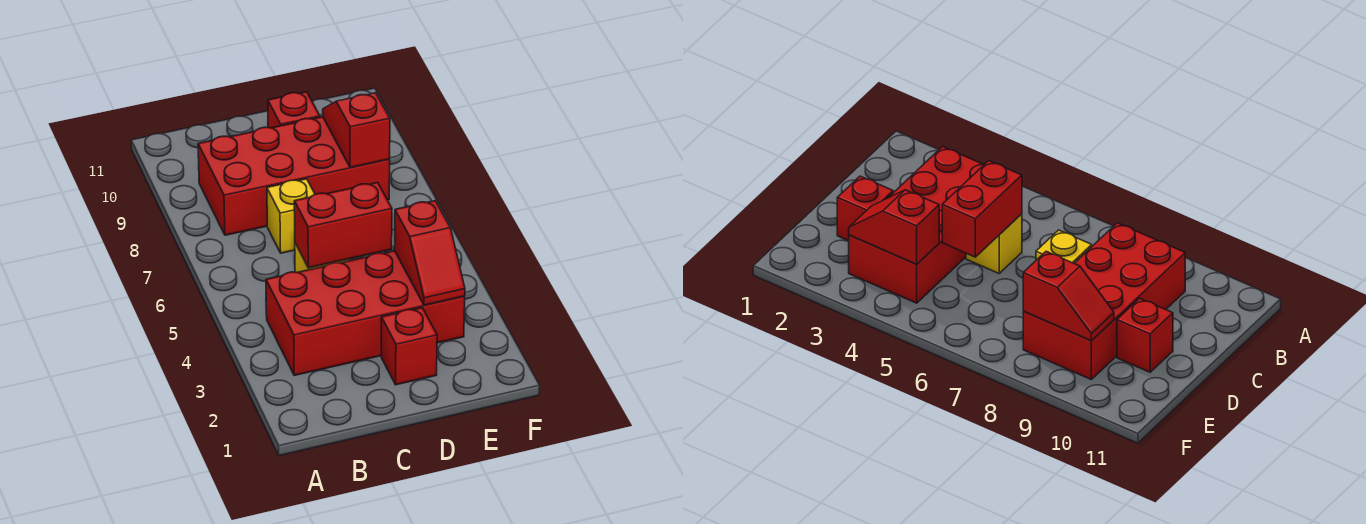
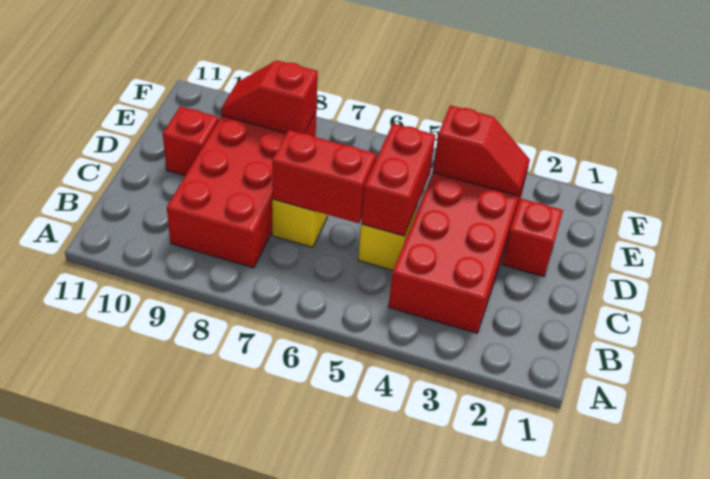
none -> red brick C6:C7 level 2

